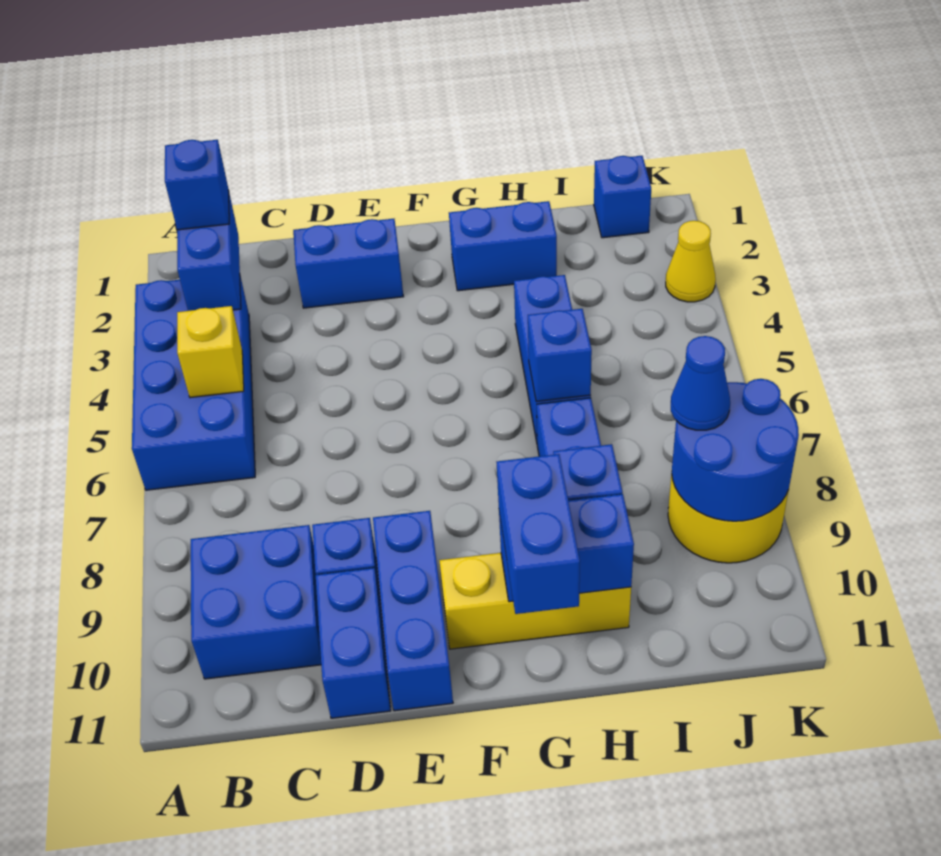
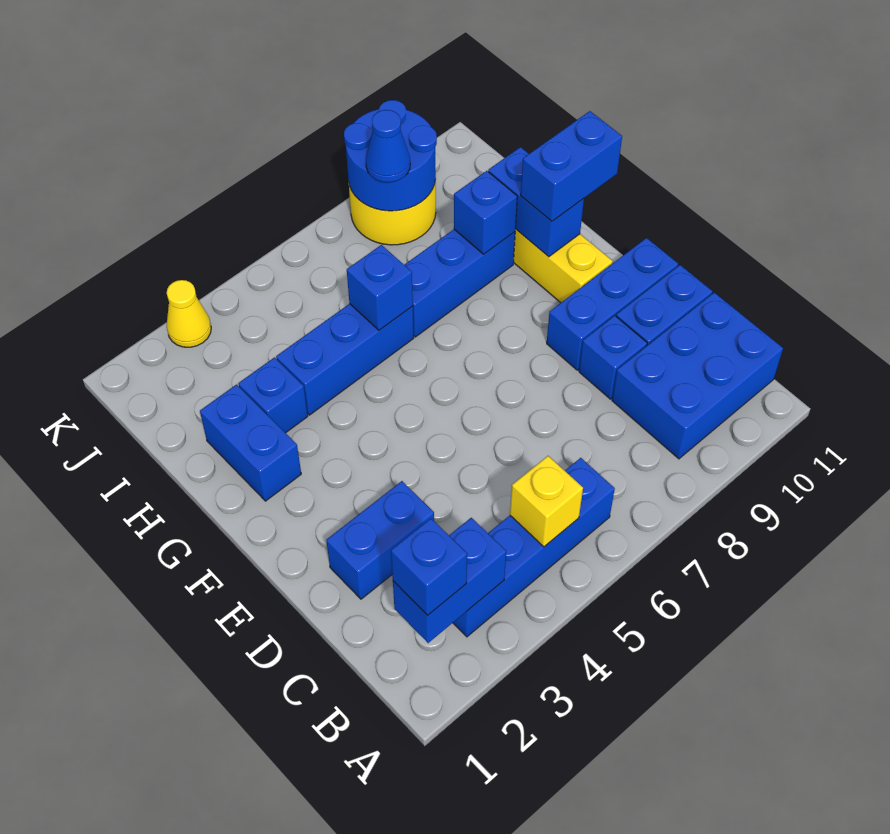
blue brick A3:B6 level 1 -> blue brick B3:B6 level 1
blue brick B9:C10 level 1 -> blue brick B9:C11 level 1
blue brick D2:E2 level 1 -> blue brick D2:D3 level 1
blue brick J1 level 1 -> blue brick H3 level 1

